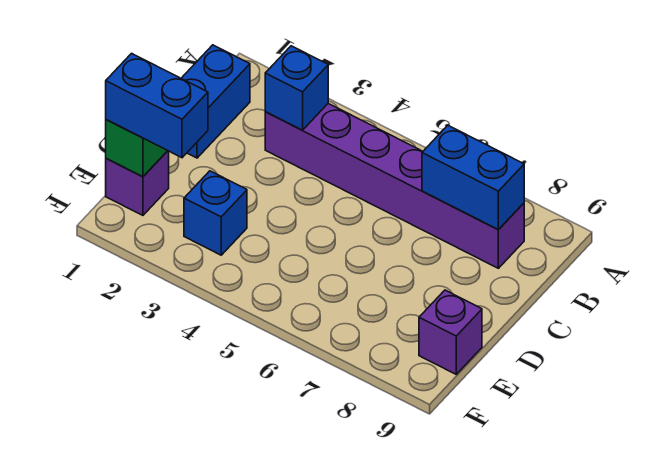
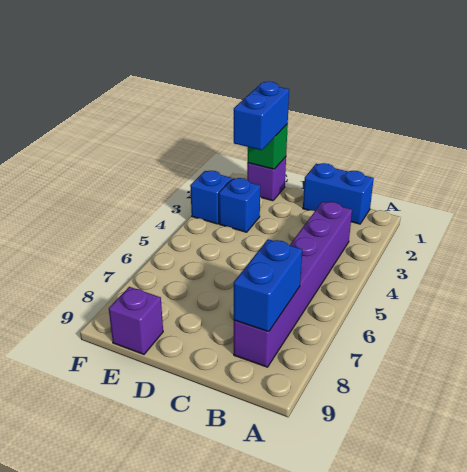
blue brick B3 level 2 -> blue brick F3 level 1

